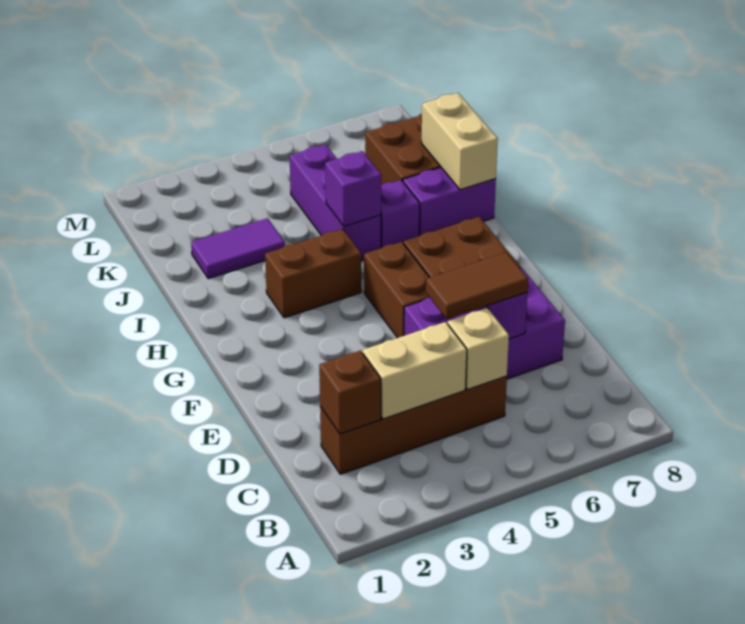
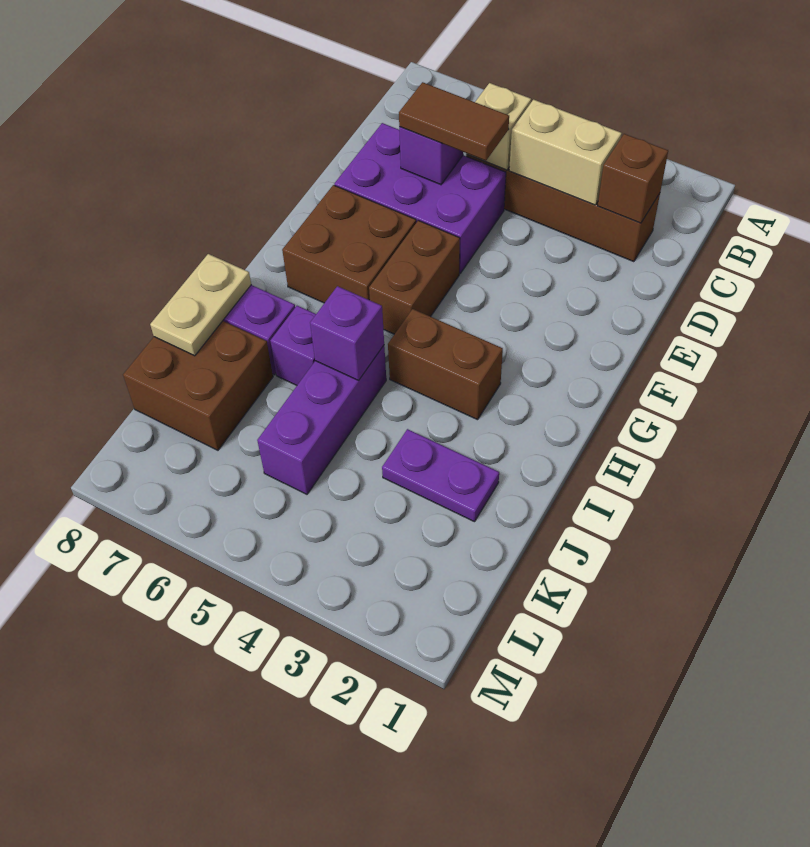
tan brick I8:J8 level 2 -> tan plate I8:J8 level 2
purple tile J2:J3 level 1 -> purple plate J2:J3 level 1

